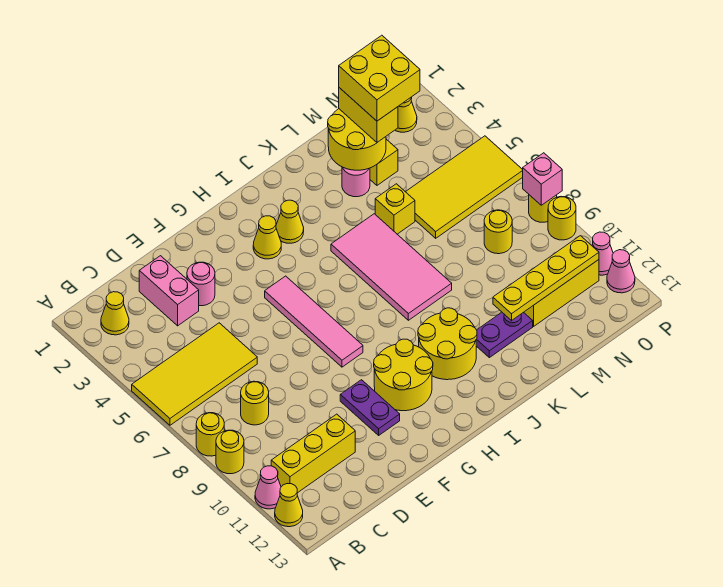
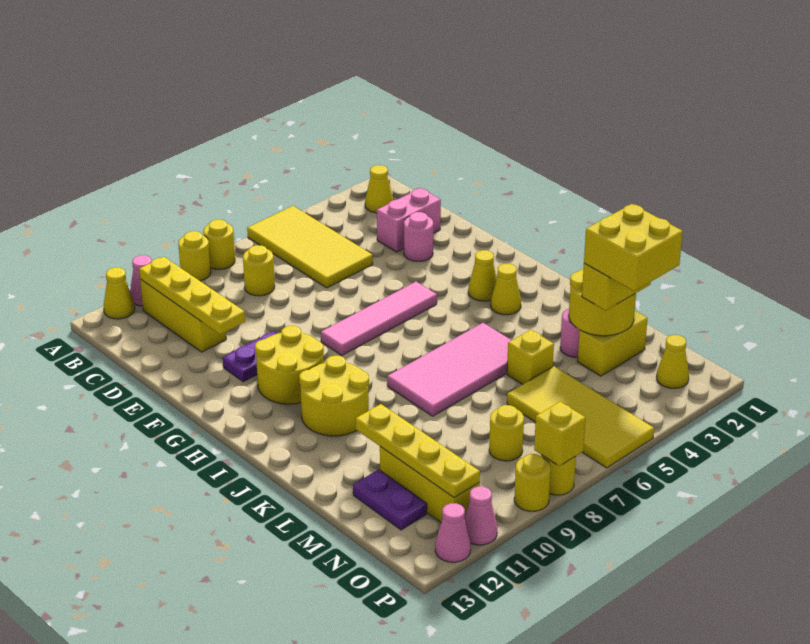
none -> yellow plate B11:E11 level 2
purple plate K11:L11 level 1 -> purple plate M12:N12 level 1
pink brick P8 level 2 -> yellow brick P8 level 2

